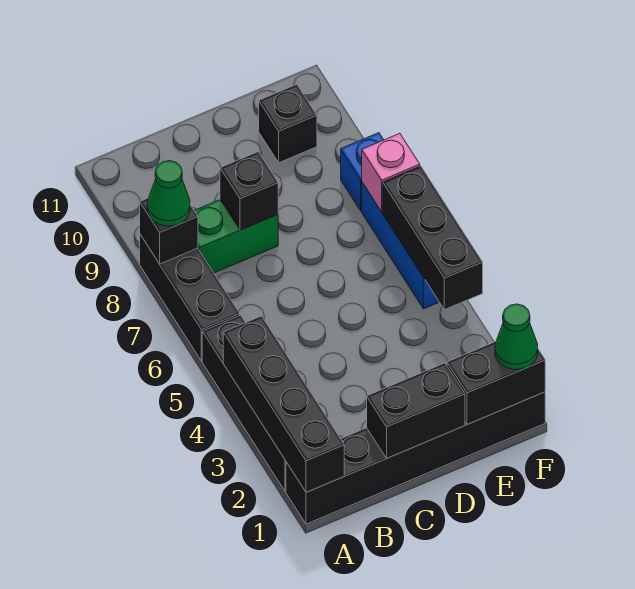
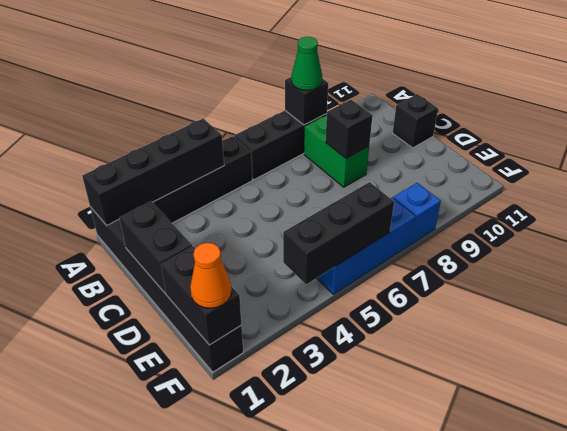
black brick E10 level 1 -> black brick C11 level 1
green cone F1 level 3 -> orange cone F1 level 3
pink brick F7 level 2 -> none

